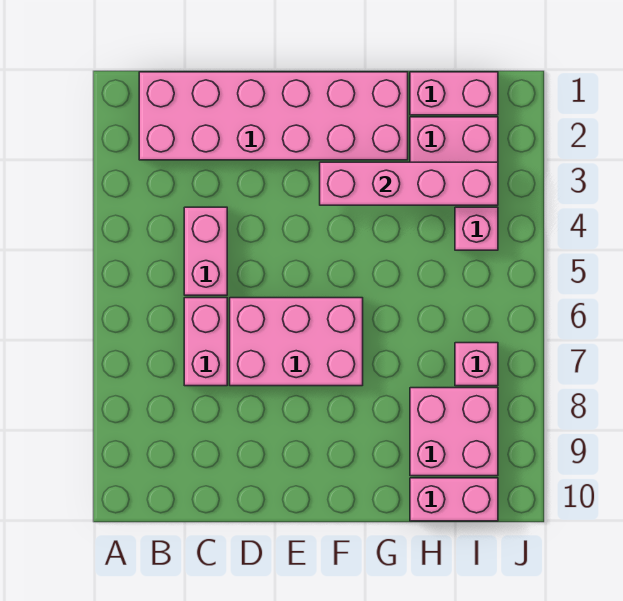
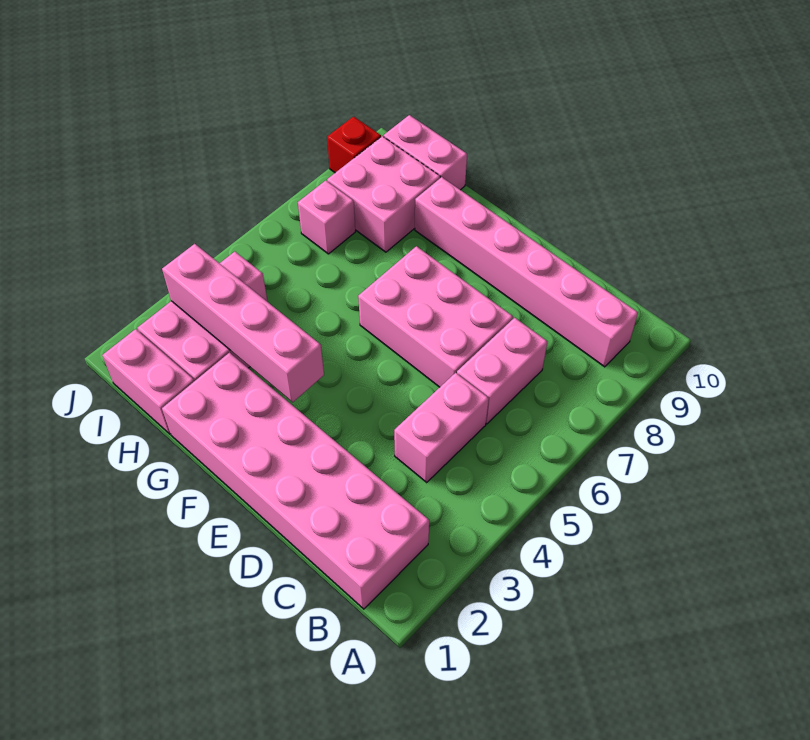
none -> pink brick B9:G9 level 1
none -> red brick J9 level 1

